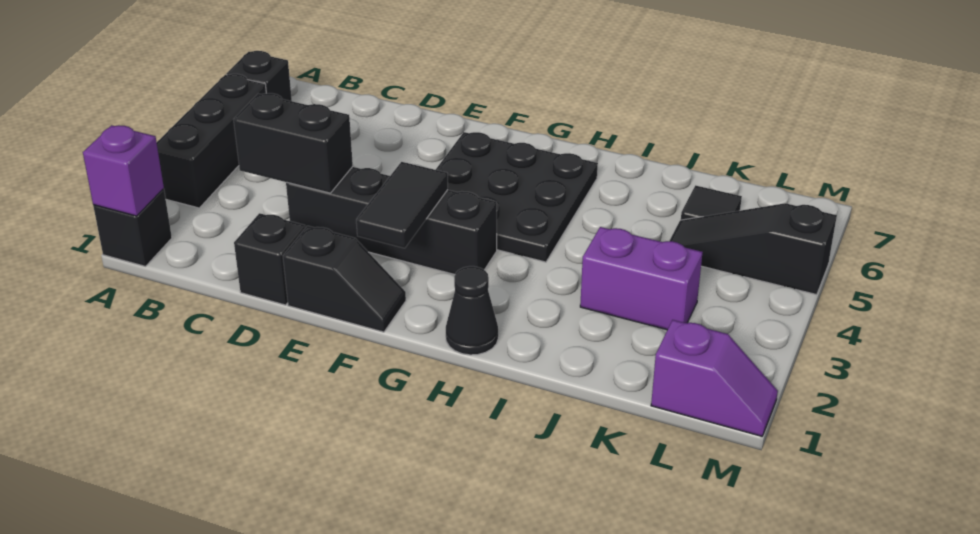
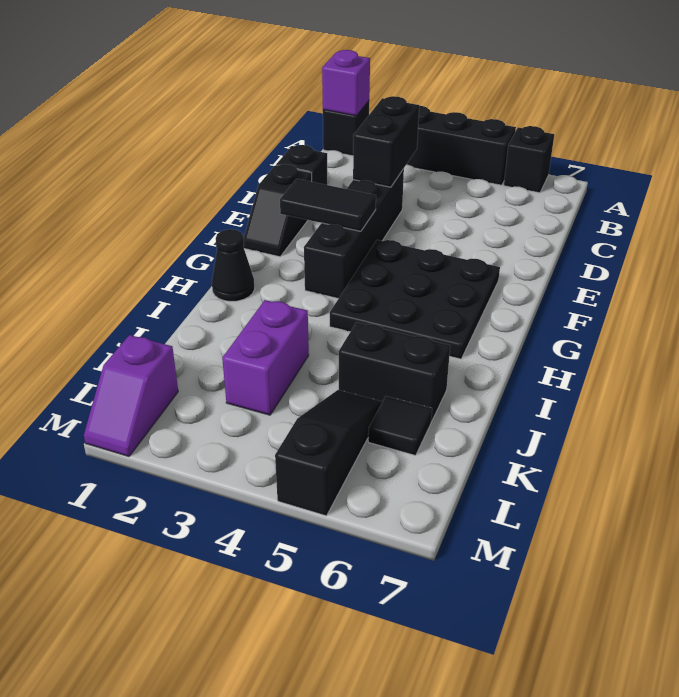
none -> black brick J5:J6 level 1

